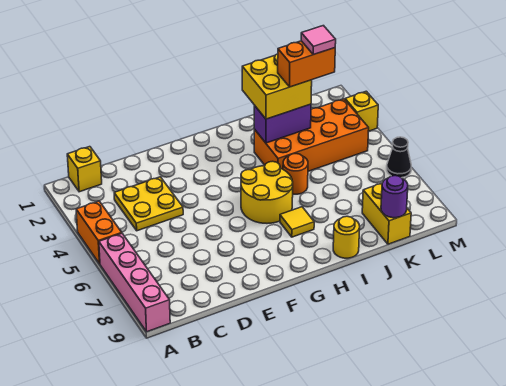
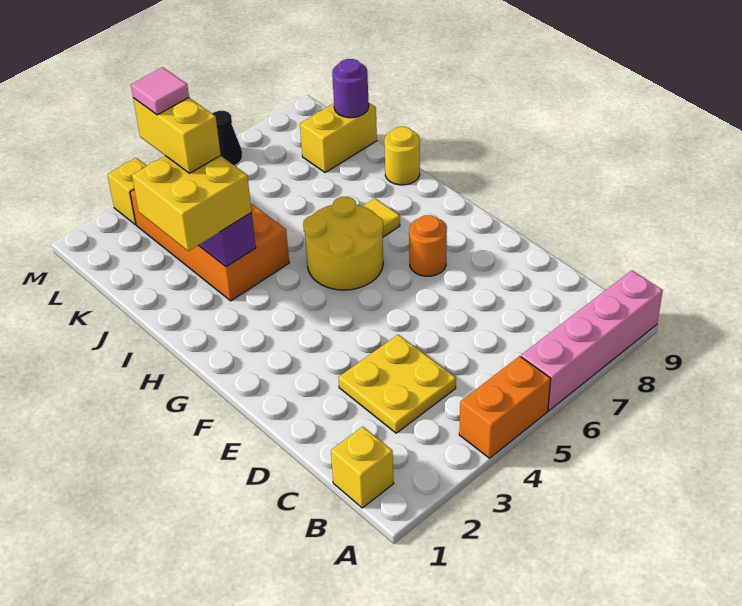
orange round brick I5 level 1 -> orange round brick F7 level 1
orange brick J3:K3 level 4 -> yellow brick J3:K3 level 4

